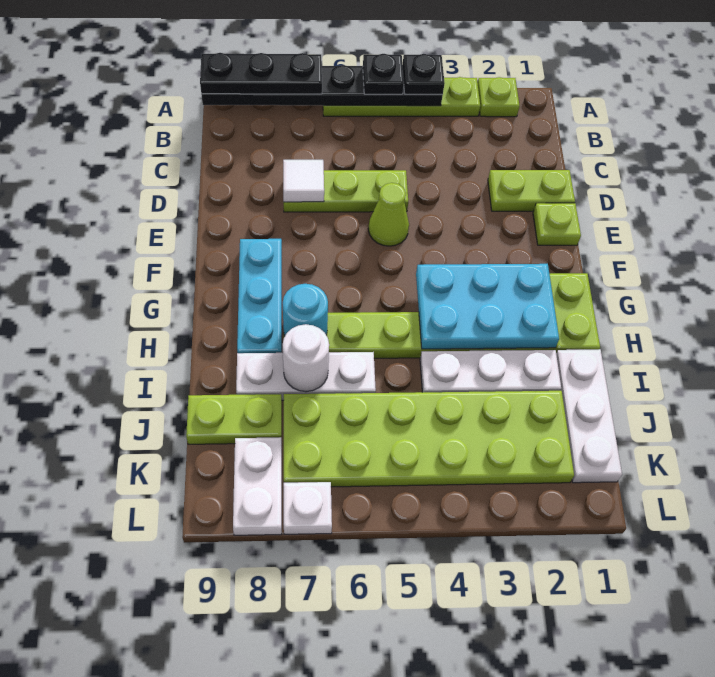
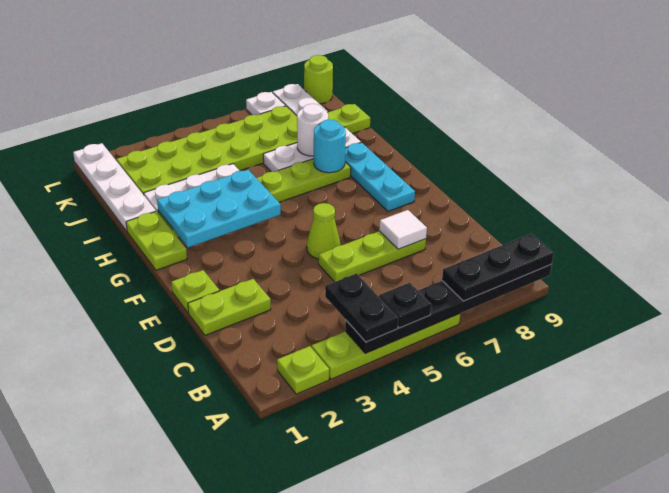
black plate A4 level 3 -> black plate A4:B4 level 3
white plate I1:K1 level 1 -> white plate I1:L1 level 1
none -> lime round brick L9 level 1

